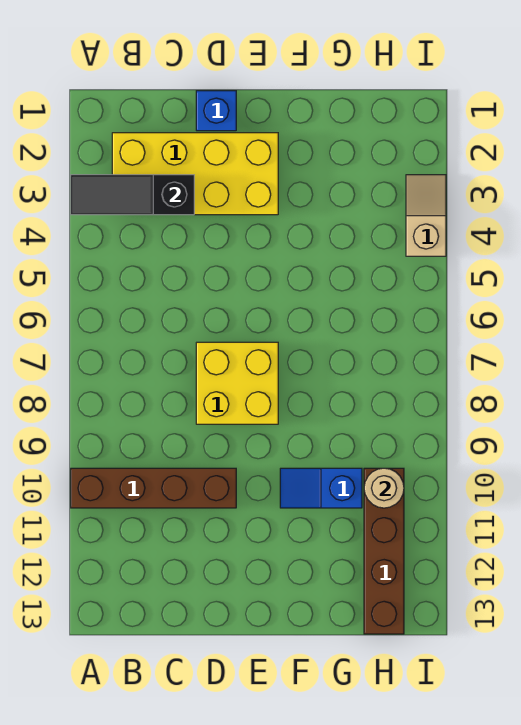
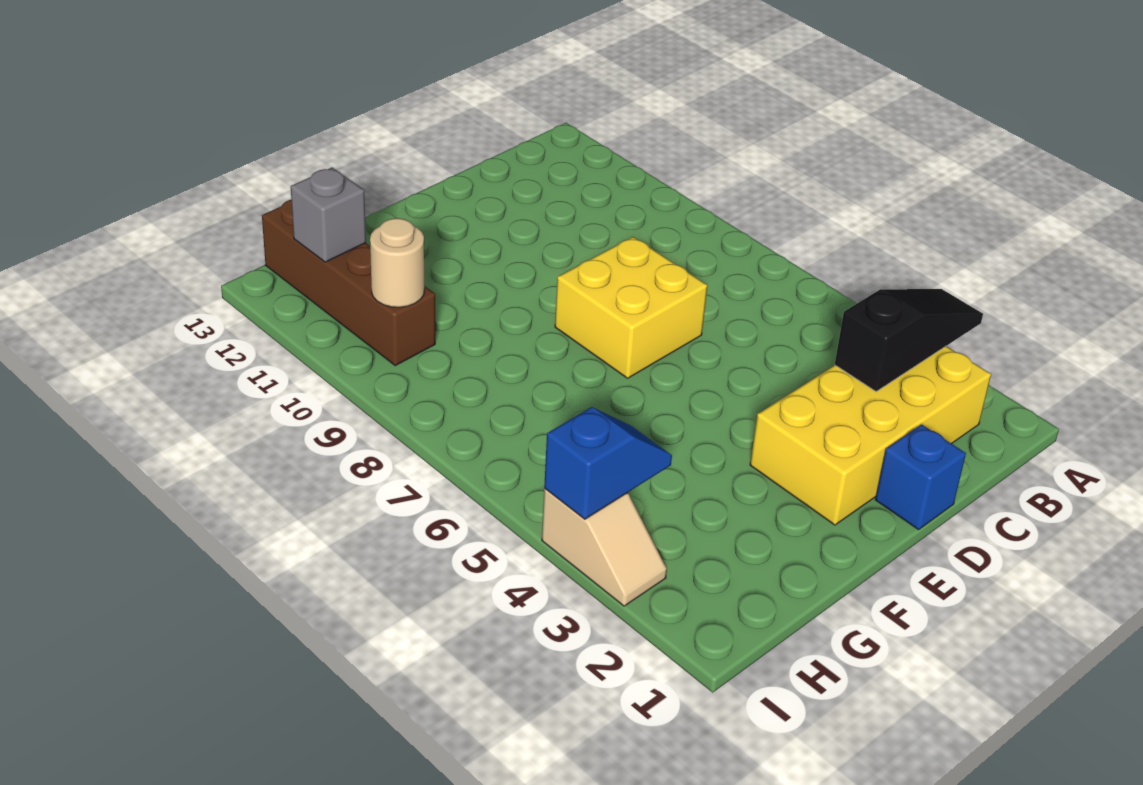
brown brick A10:D10 level 1 -> none
blue slope F10:G10 level 1 top G -> blue slope H4:I4 level 2 top I
none -> grey brick H12 level 2

